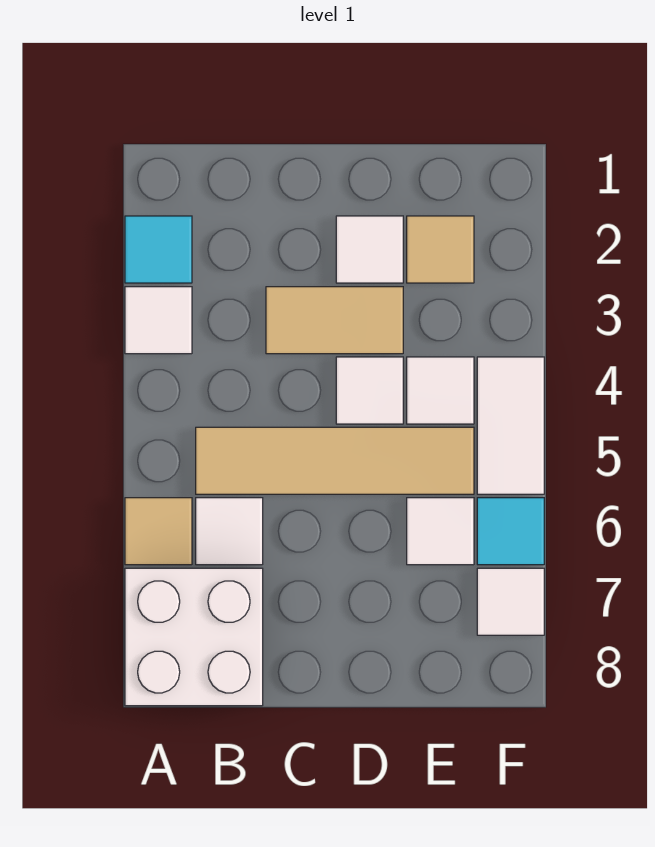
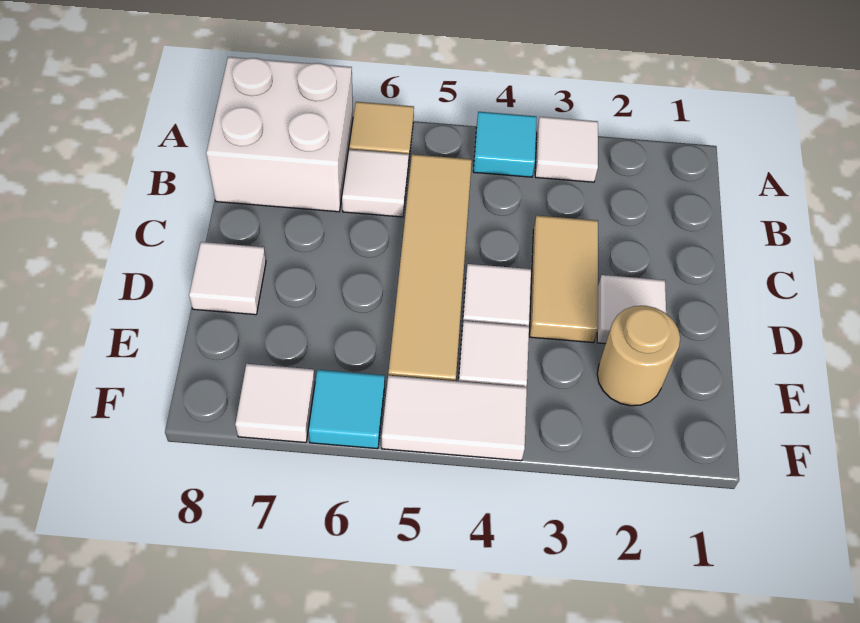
cyan tile A2 level 1 -> cyan tile A4 level 1
tan tile E2 level 1 -> tan round brick E2 level 1
white tile E6 level 1 -> white tile D8 level 1

